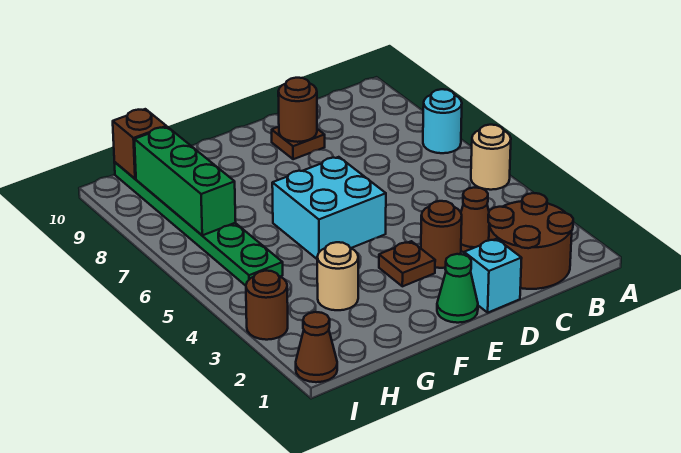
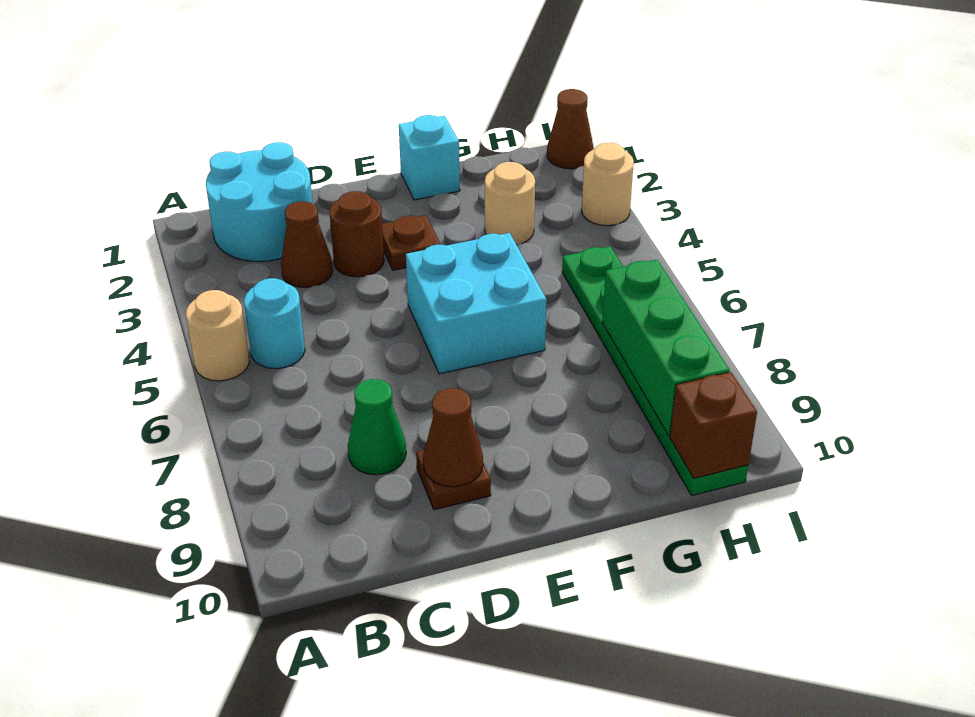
cyan round brick A7 level 1 -> cyan round brick B5 level 1
brown round brick B1:C2 level 1 -> cyan round brick B1:C2 level 1
cyan brick D1 level 1 -> cyan brick F1 level 1
brown round brick D9 level 2 -> brown cone D9 level 2
green cone E1 level 1 -> green cone C8 level 1
brown round brick I3 level 1 -> tan round brick I3 level 1

